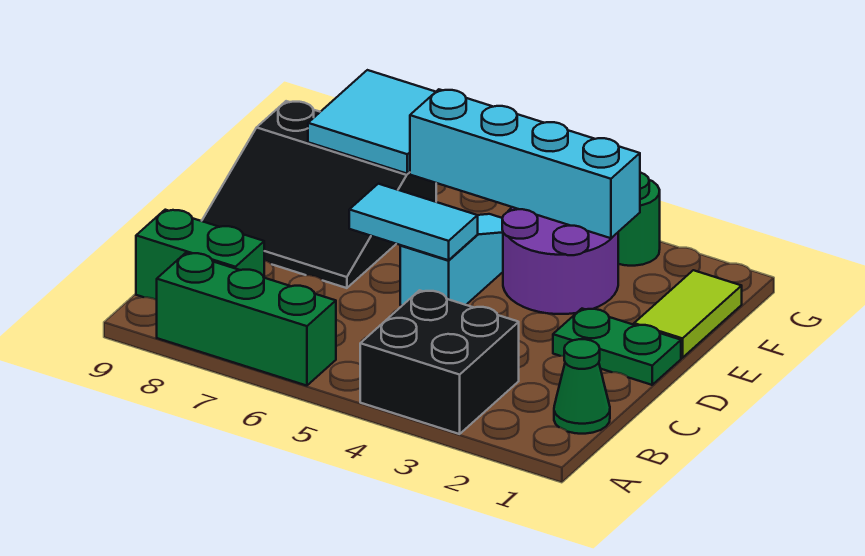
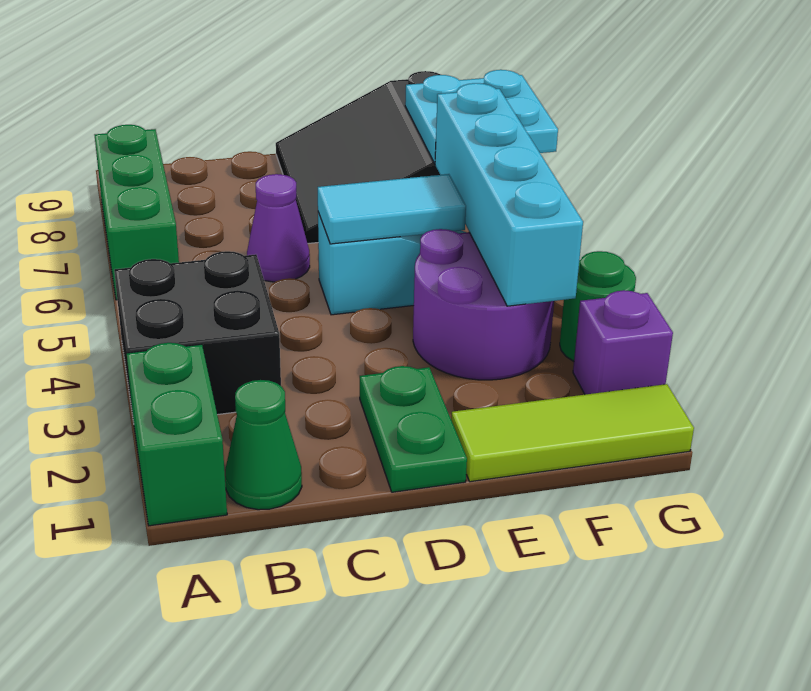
green brick B8:B9 level 1 -> green brick A1:A2 level 1
none -> purple cone C6 level 1
cyan tile D5:D6 level 2 -> cyan tile D5:E5 level 2
lime tile E1:F1 level 1 -> lime tile E1:G1 level 1
cyan tile F7:G8 level 2 -> cyan plate F7:G8 level 2
none -> purple brick G2 level 1

